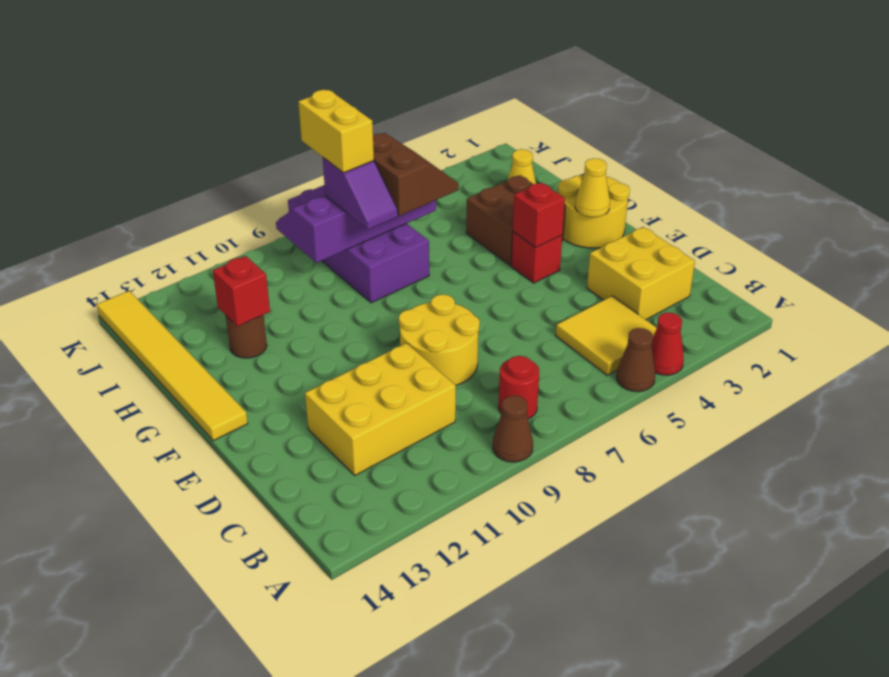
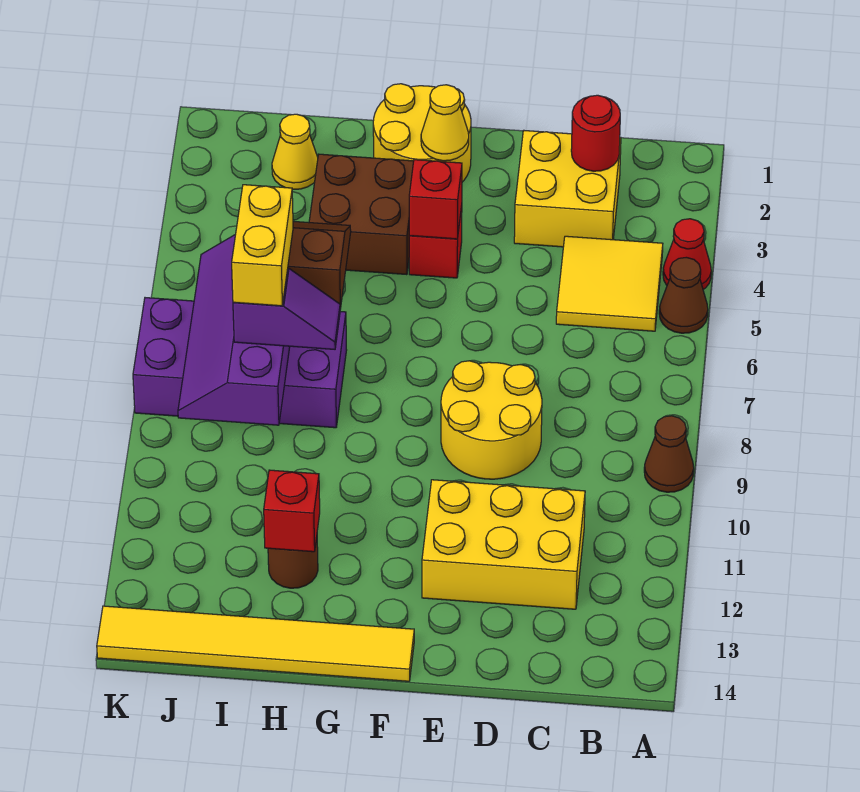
red round brick B8 level 1 -> red round brick C2 level 2
yellow brick C10:D12 level 1 -> yellow brick C11:E12 level 1
yellow brick I8:J8 level 4 -> yellow brick I7:I8 level 4

